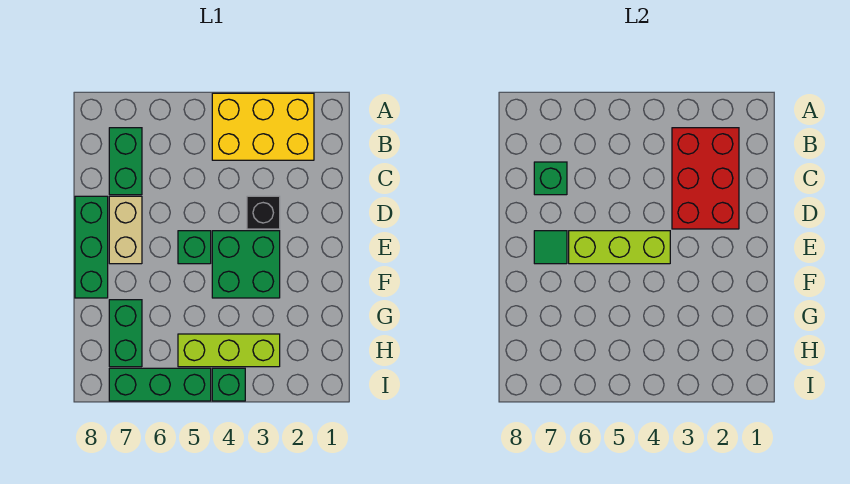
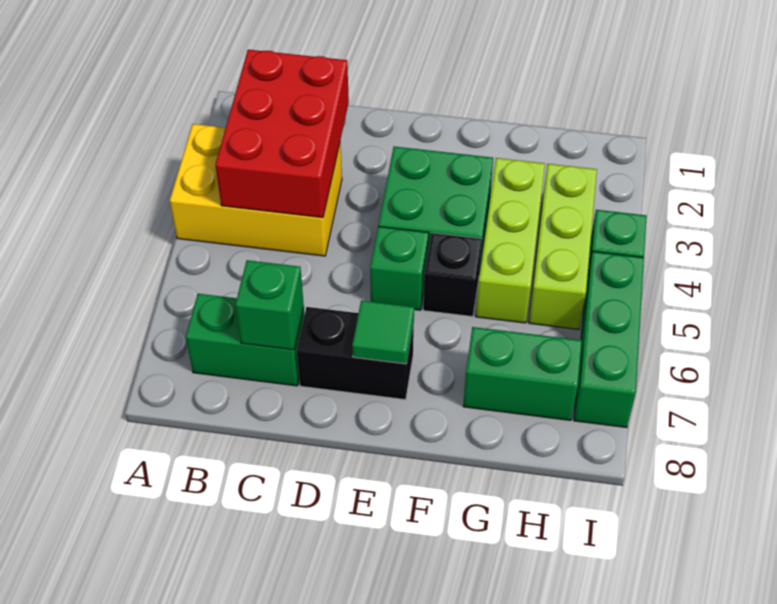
yellow brick A2:B4 level 1 -> yellow brick A3:C4 level 1
red brick B2:D3 level 2 -> red brick B2:C4 level 2
black brick D3 level 1 -> black brick F5 level 1
tan brick D7:E7 level 1 -> black brick D7:E7 level 1
green brick D8:F8 level 1 -> none
lime brick E4:E6 level 2 -> lime brick G3:G5 level 1

